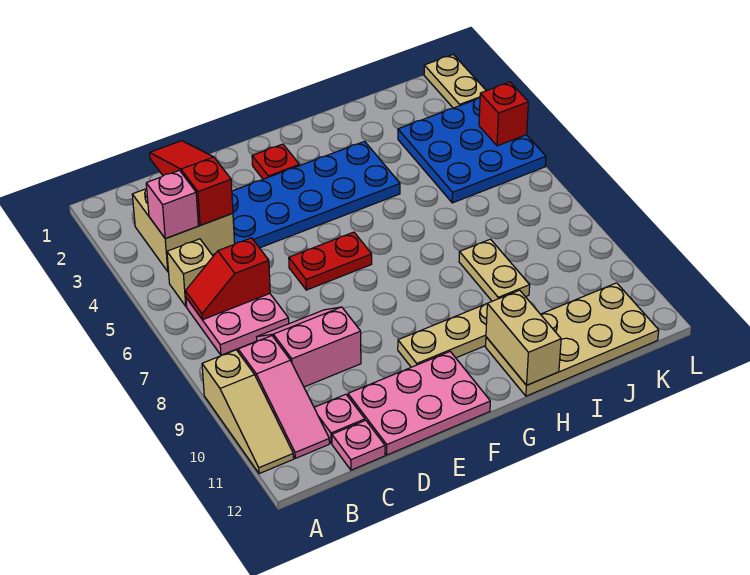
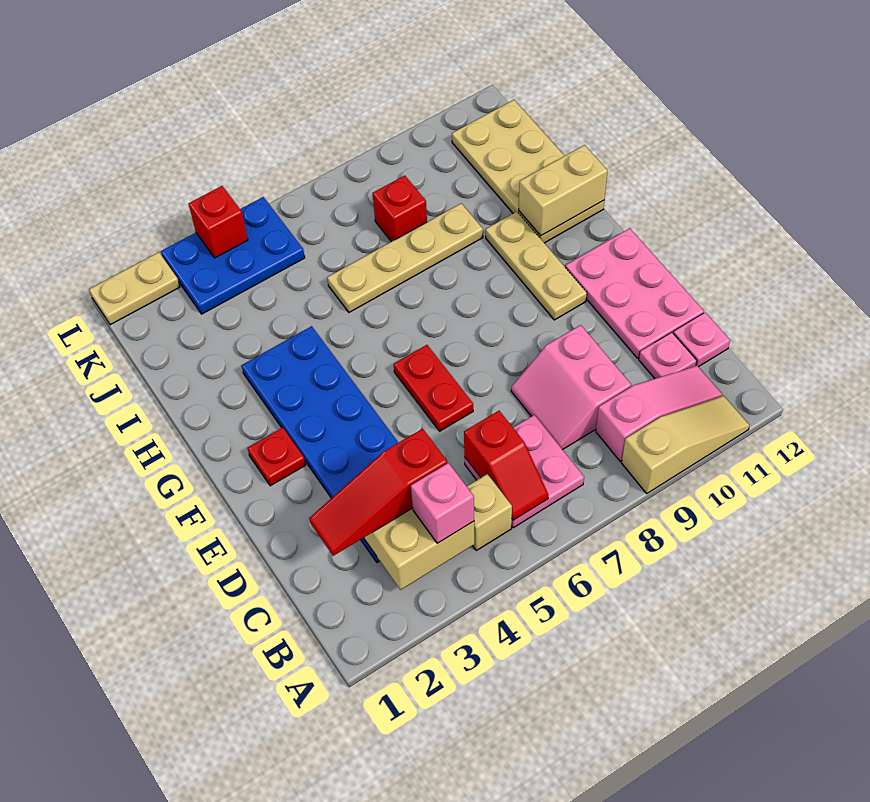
tan plate I8:I9 level 1 -> tan plate I6:I9 level 1
blue plate J3:L5 level 1 -> blue plate K3:L5 level 1
none -> red brick J8 level 1

